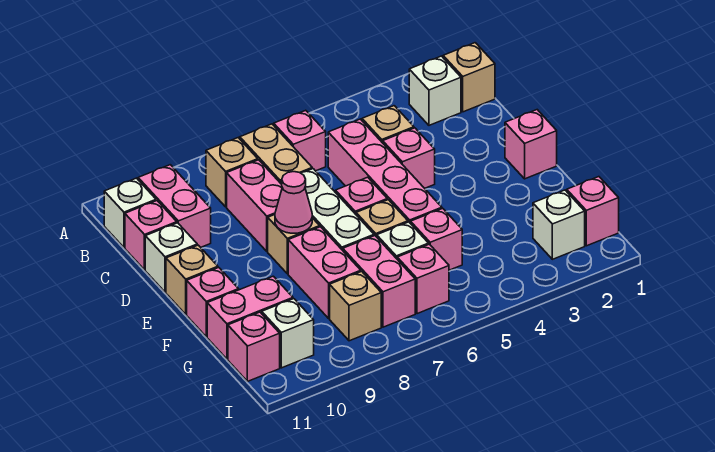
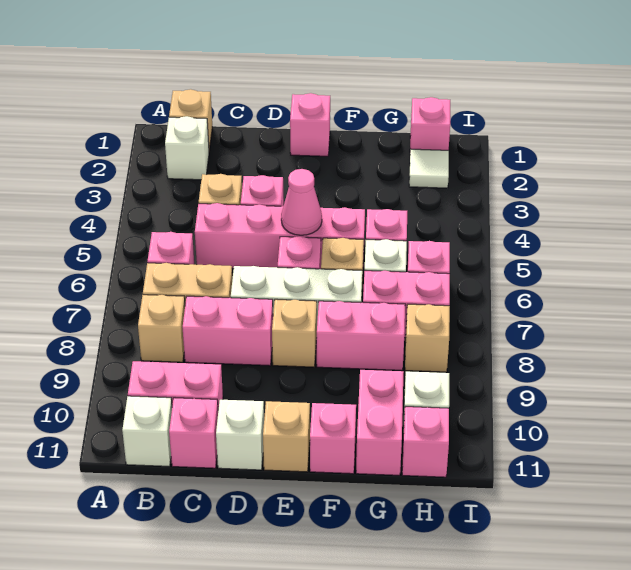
pink cone E8 level 2 -> pink cone E5 level 2
white brick H2 level 1 -> white tile H2 level 1

